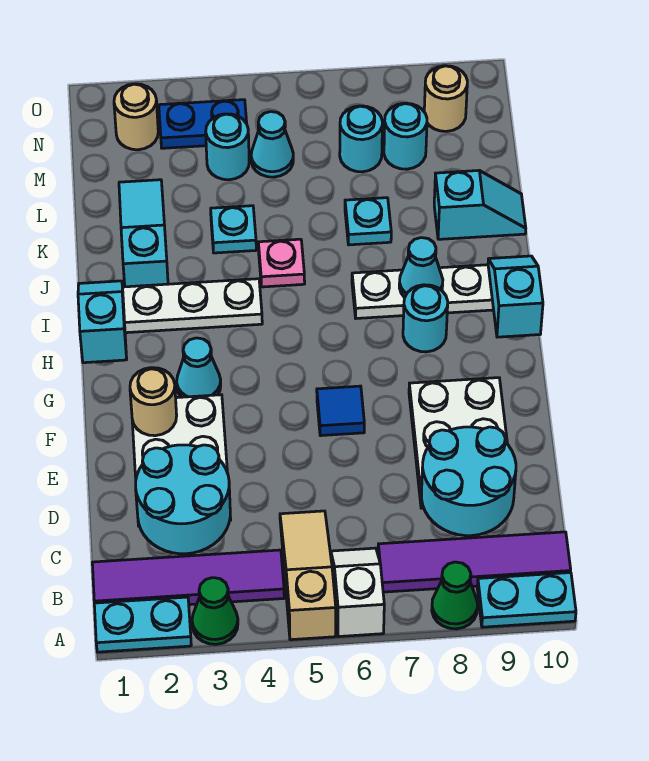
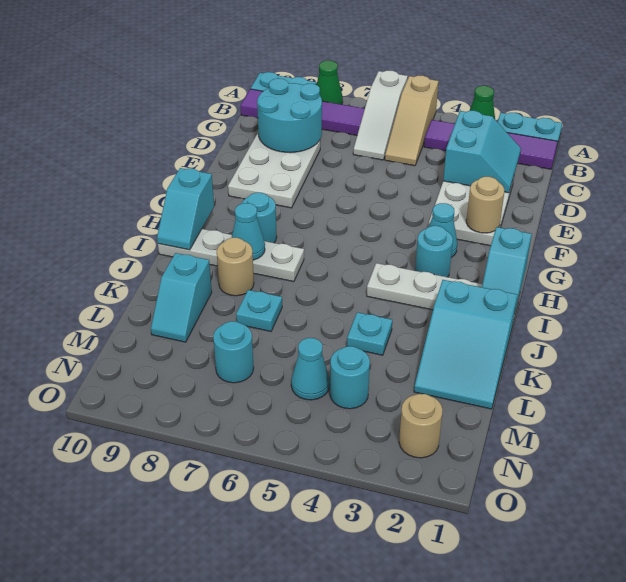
white slope A6:B6 level 1 top A -> white slope A6:C6 level 1 top A
cyan round brick C2:D3 level 2 -> cyan slope C2:D3 level 2 top 3
blue tile F6 level 1 -> none
cyan slope J2:L2 level 1 top J -> cyan slope J1:L2 level 1 top J
pink plate J5 level 1 -> none
cyan slope K9:K10 level 1 top 9 -> cyan slope K9:L9 level 1 top K
cyan round brick M8 level 1 -> cyan round brick H3 level 1
blue plate N3:N4 level 1 -> none
tan round brick N9 level 1 -> tan round brick J8 level 1

